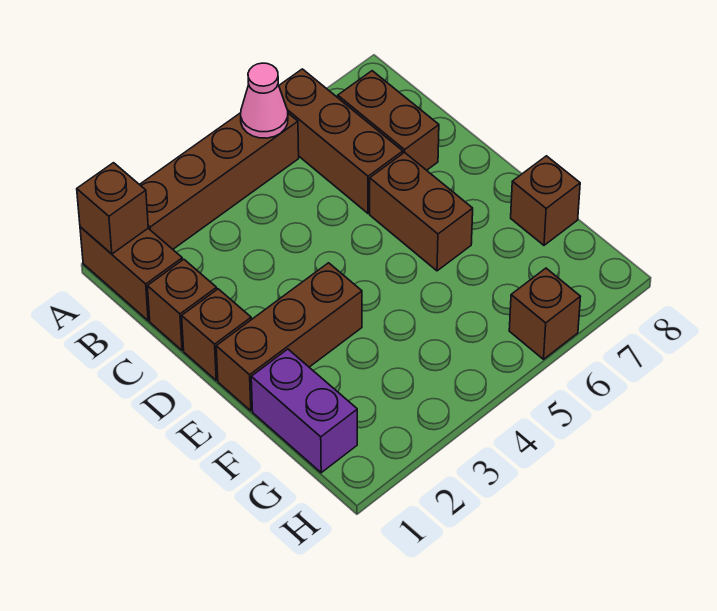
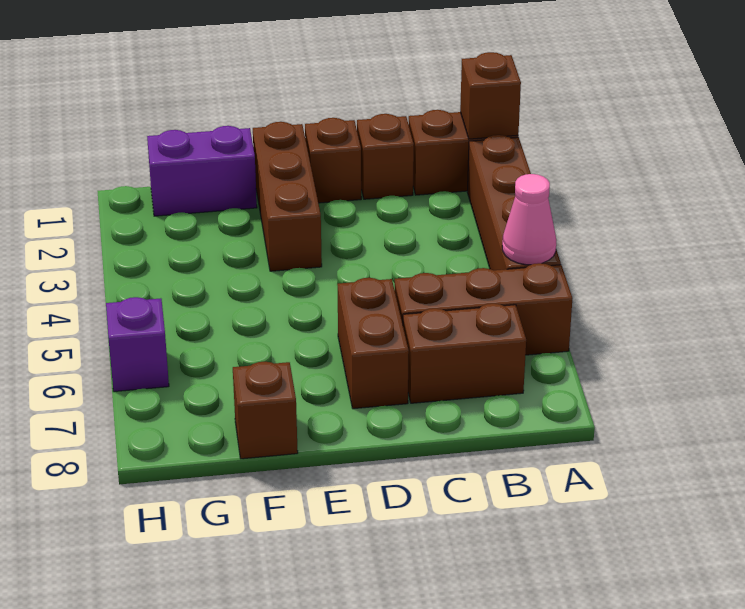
brown brick D6:E6 level 1 -> brown brick D6:D7 level 1
brown brick H6 level 1 -> purple brick H6 level 1

